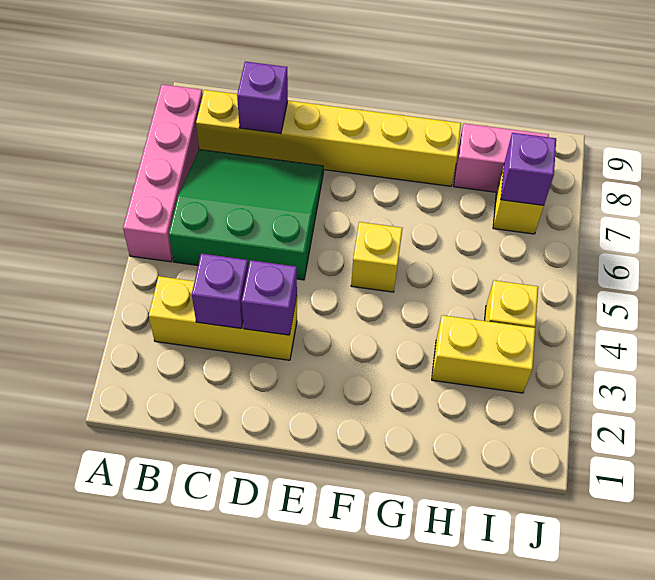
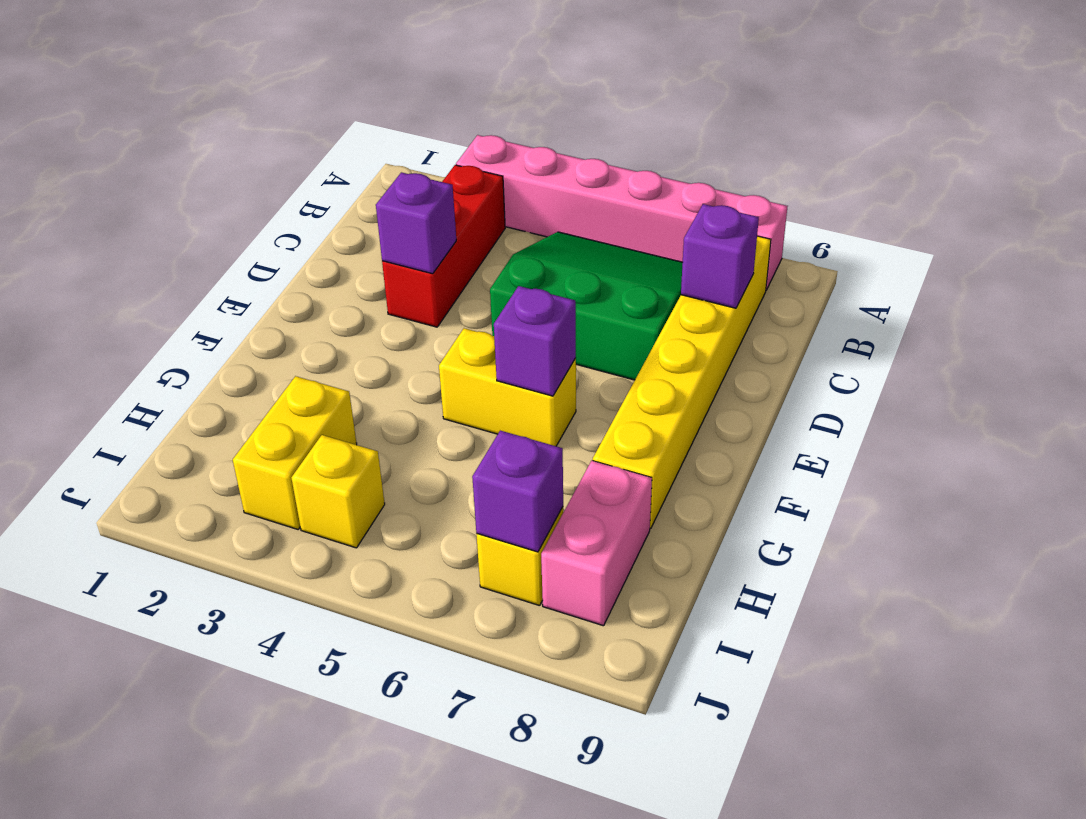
pink brick A5:A8 level 1 -> pink brick A3:A8 level 1
yellow brick B3:D3 level 1 -> red brick B3:D3 level 1
green slope B5:D7 level 1 top 5 -> green slope B5:D7 level 1 top D
purple brick C3 level 2 -> purple brick F6 level 2
yellow brick F5 level 1 -> yellow brick F5:F6 level 1

